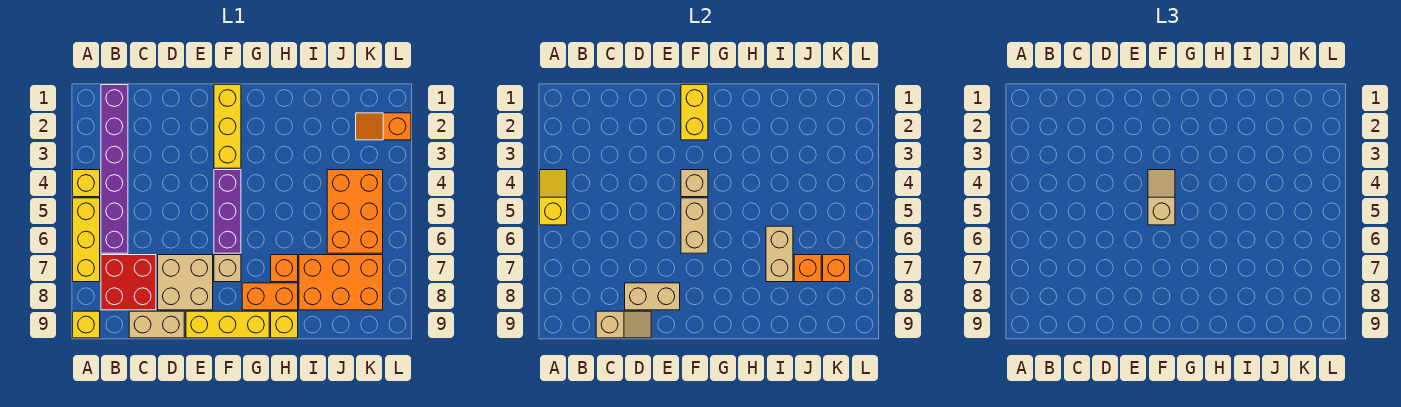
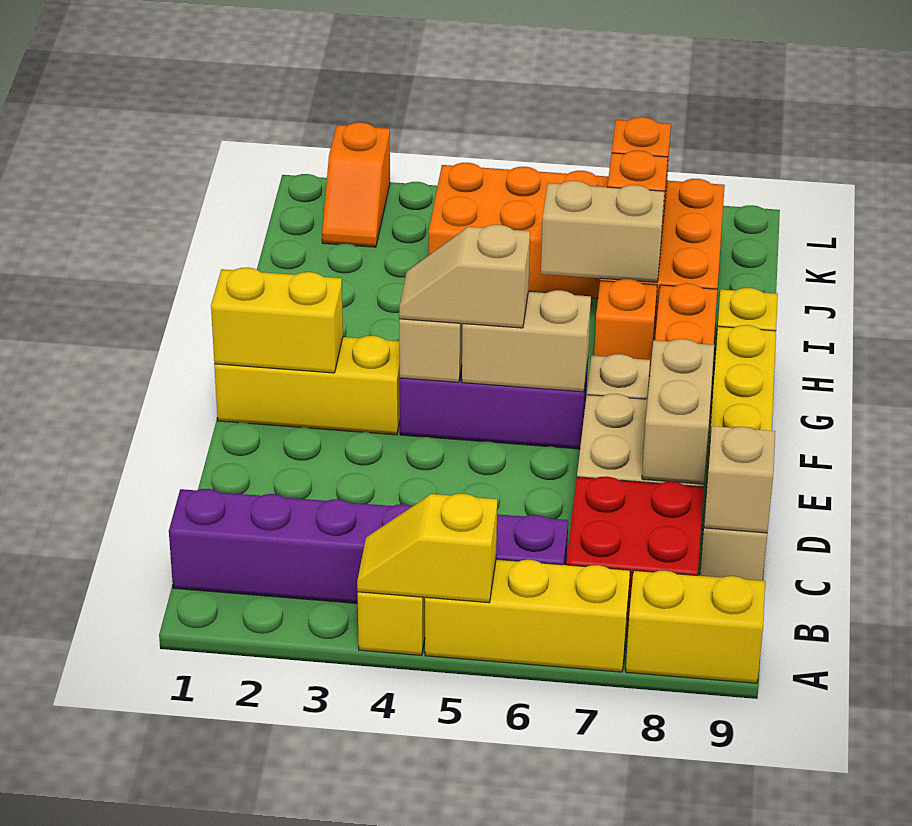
yellow brick A9 level 1 -> yellow brick A8:A9 level 1

